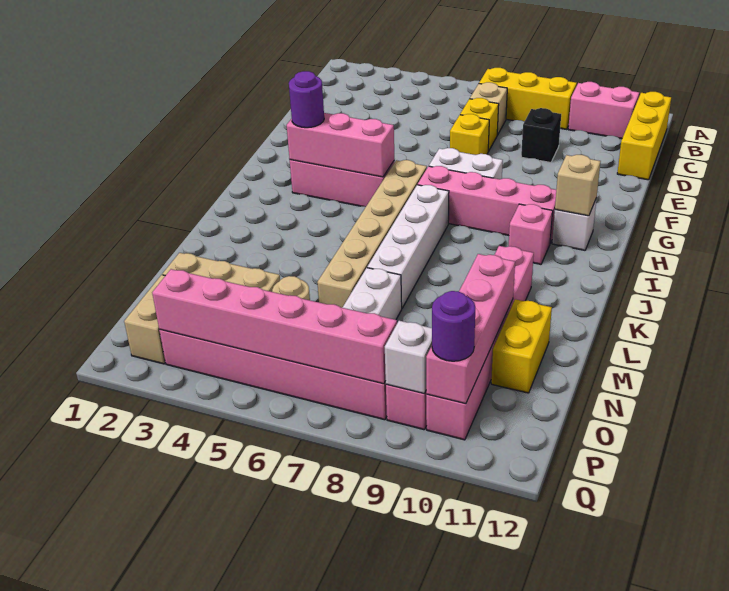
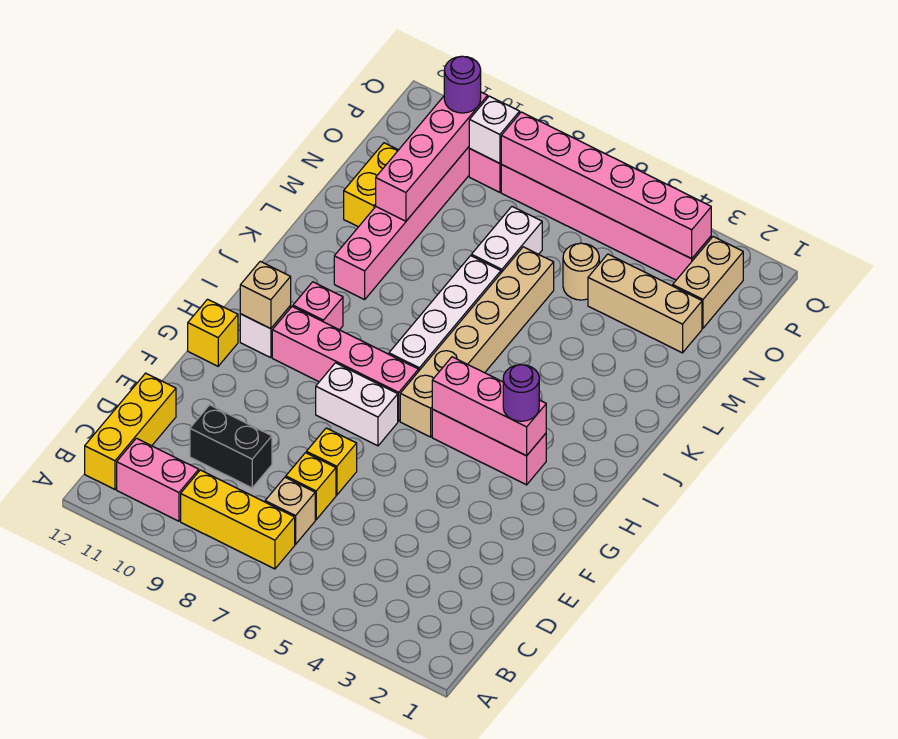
black brick D9 level 1 -> black brick D9:D10 level 1
none -> yellow brick G12 level 1

